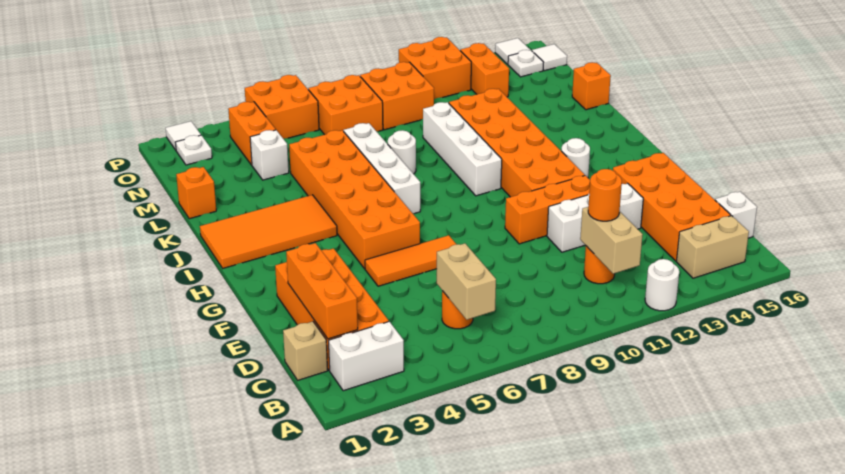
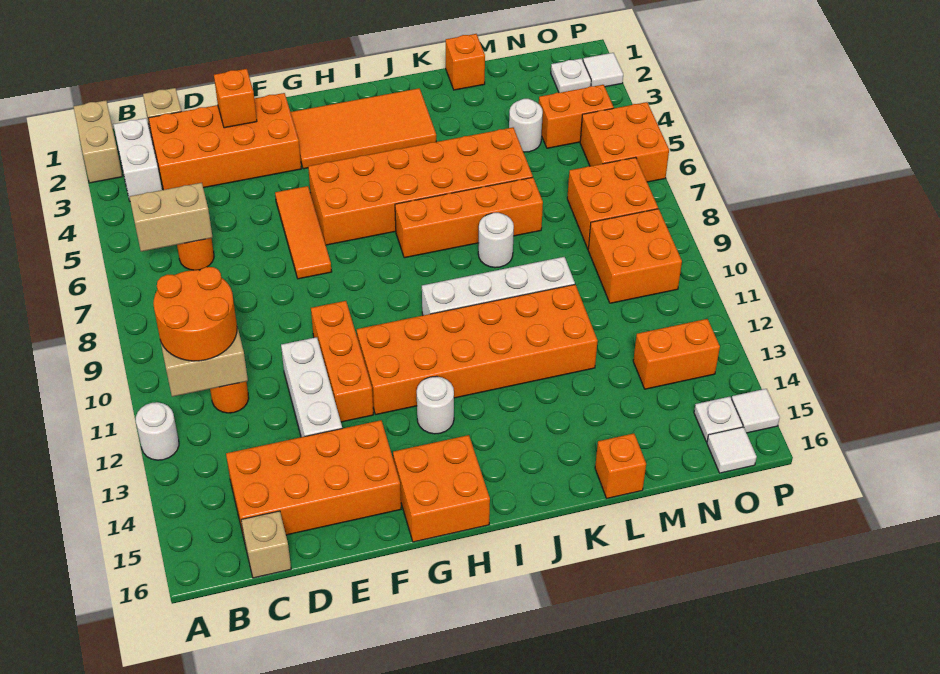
tan brick B14:B15 level 1 -> tan brick A1:A2 level 1
orange brick C2:E2 level 2 -> orange brick E2 level 2
orange round brick C11 level 3 -> orange round brick B10:C11 level 3
white brick C16 level 1 -> tan brick C16 level 1
orange tile I1:J4 level 1 -> orange tile G2:J3 level 1
white brick I7:L7 level 1 -> orange brick I7:L7 level 1
white brick M4 level 1 -> white round brick M4 level 1
orange brick O11:P12 level 1 -> orange brick G15:H16 level 1

